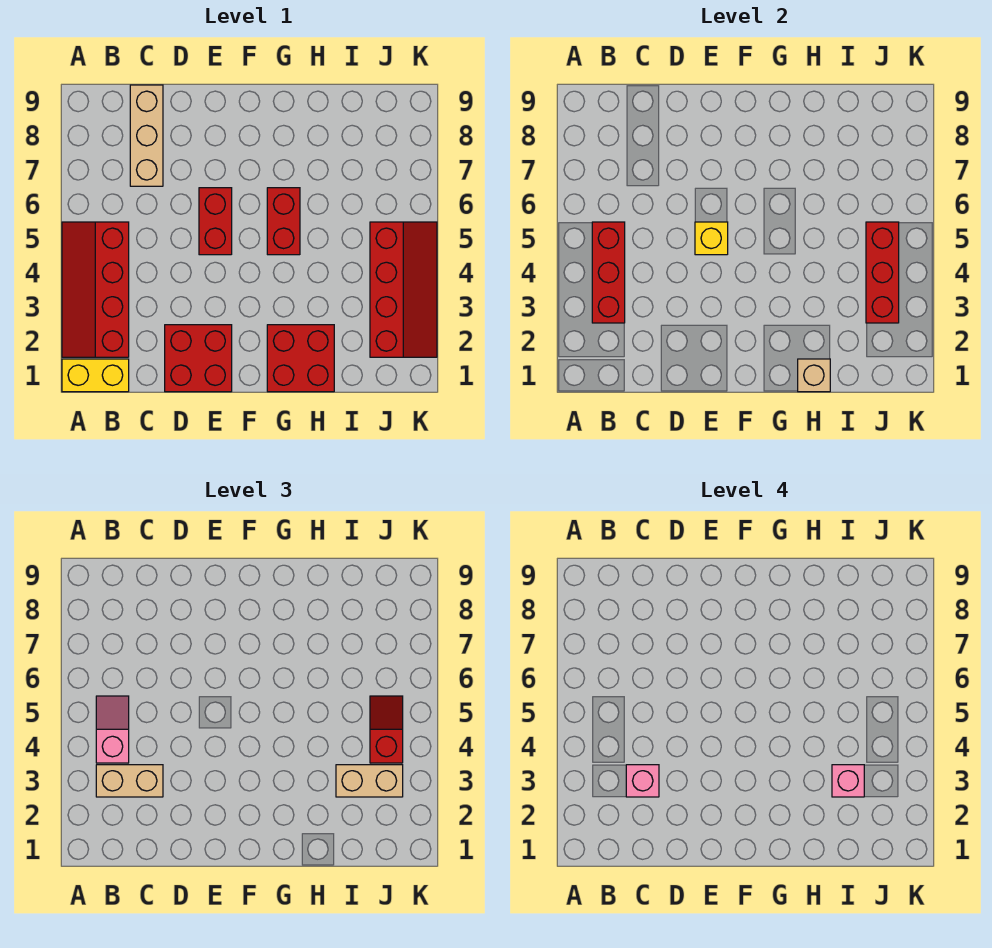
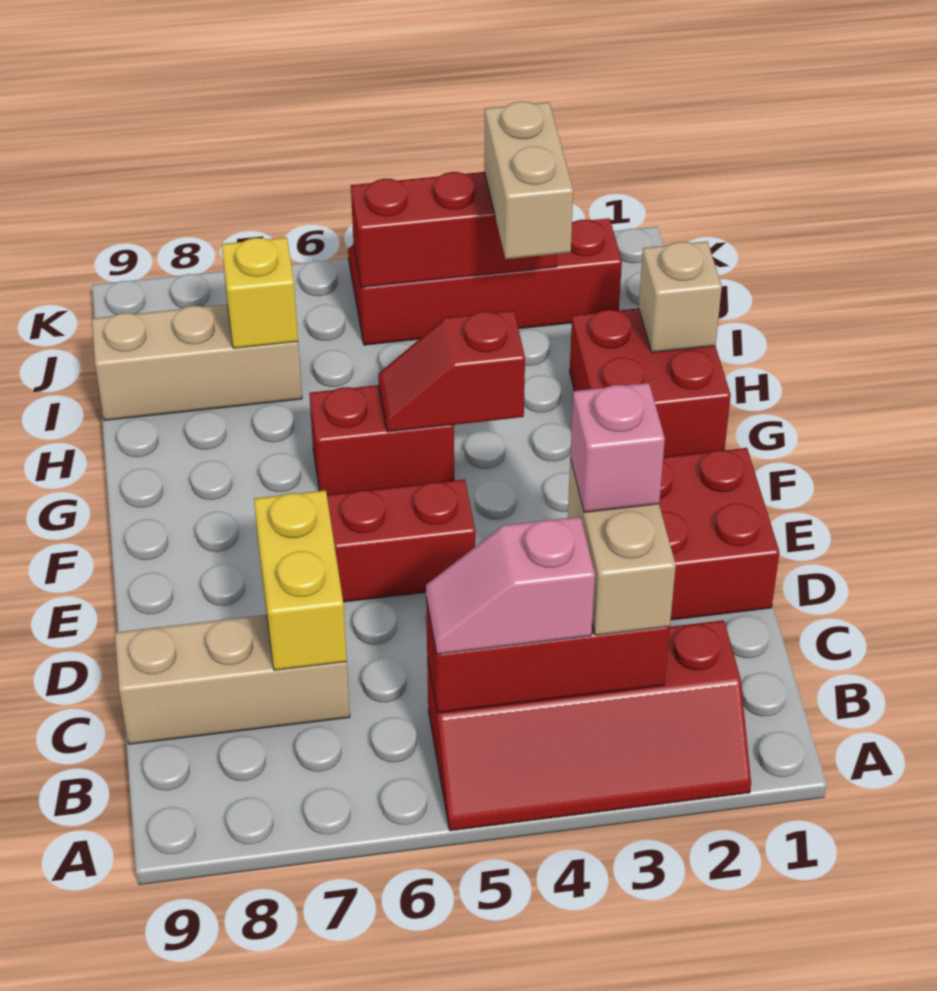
yellow brick A1:B1 level 1 -> yellow brick C7:D7 level 2
yellow brick E5 level 2 -> yellow brick I7 level 2
pink brick I3 level 4 -> none
none -> tan brick I7:I9 level 1
red slope J4:J5 level 3 top 4 -> red slope G4:G5 level 2 top 4

